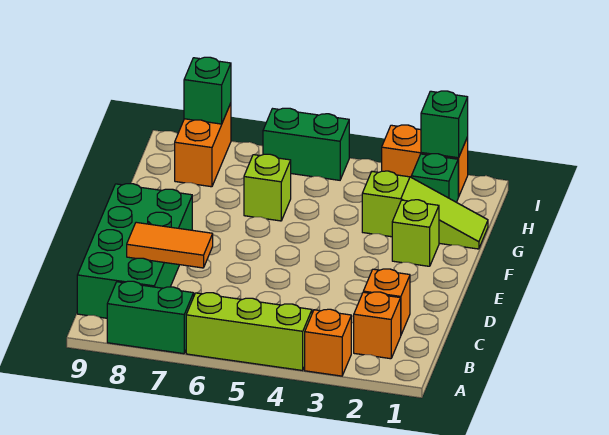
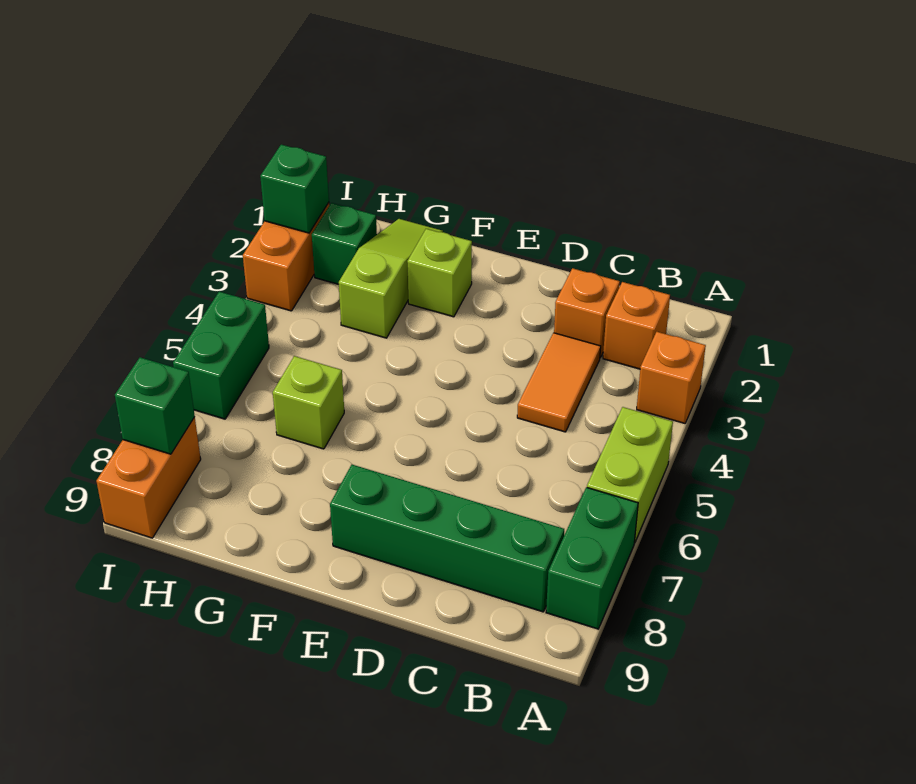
lime brick A4:A6 level 1 -> lime brick A5:A6 level 1
green brick B8:E9 level 1 -> green brick B8:E8 level 1
orange tile C7:C8 level 2 -> orange tile C3:C4 level 1
orange brick H8:I8 level 1 -> orange brick I8:I9 level 1

